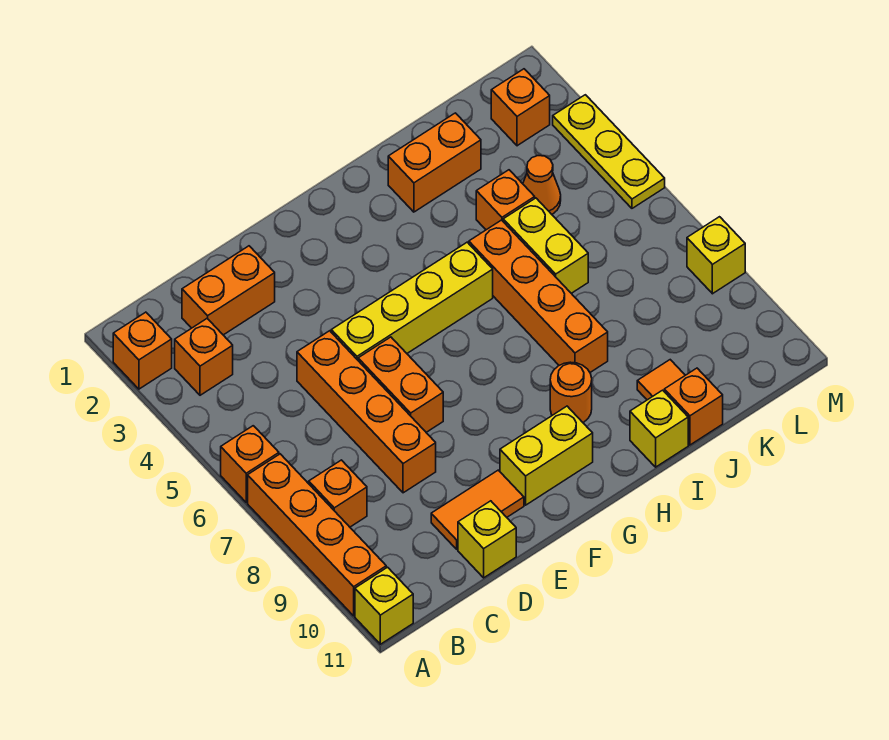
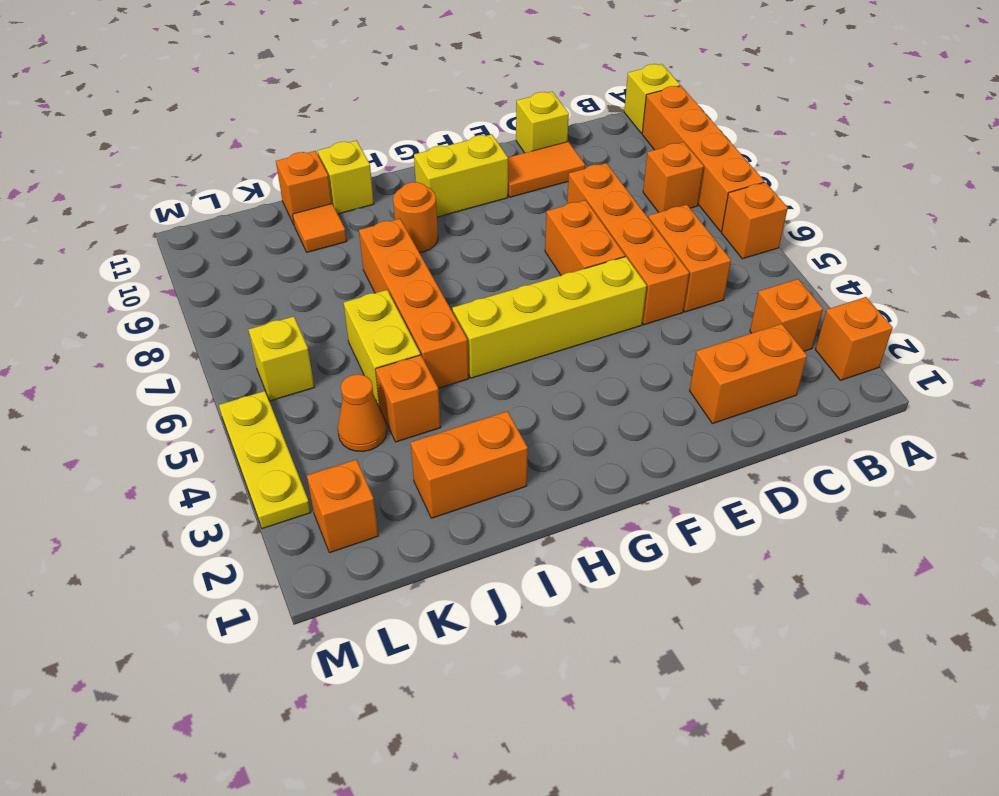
none -> orange brick C5:C6 level 1
yellow brick M8 level 1 -> yellow brick L6 level 1

